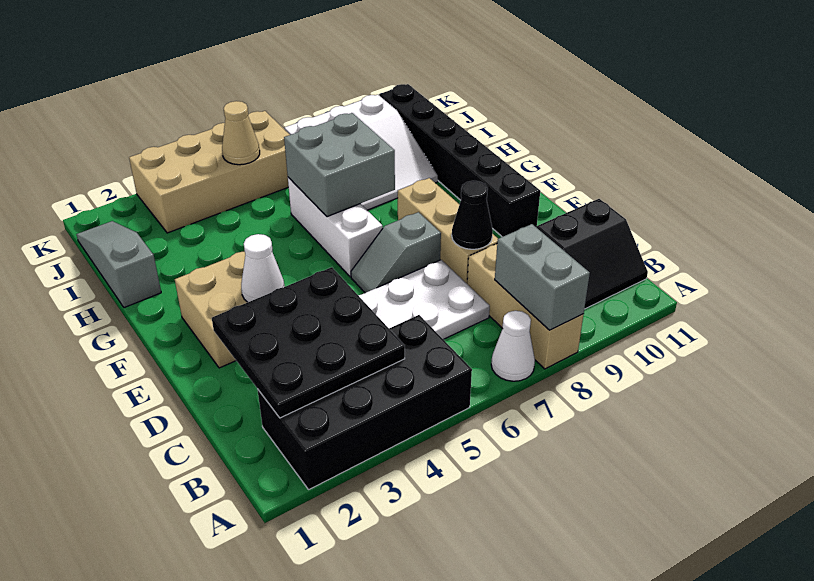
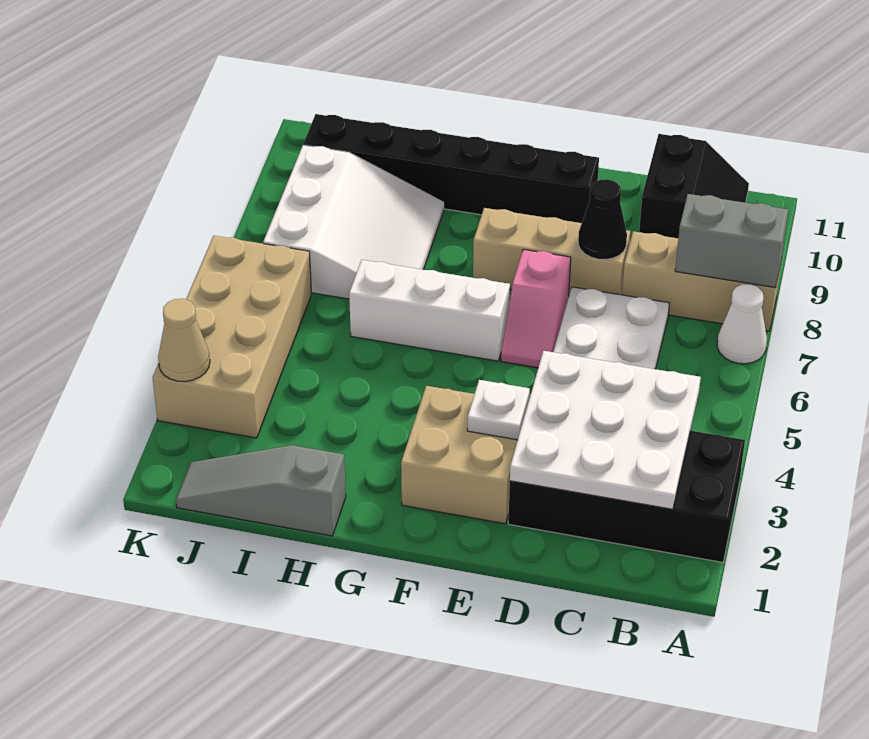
black brick A2:B5 level 1 -> black brick A2:D3 level 1
black plate B2:D4 level 2 -> white plate B2:D4 level 2
white cone E3 level 2 -> white plate E3 level 2
grey slope E6:E7 level 1 top 7 -> pink slope E6:E7 level 1 top 7
grey brick G6:H7 level 2 -> none
tan cone J5 level 2 -> tan cone K3 level 2

